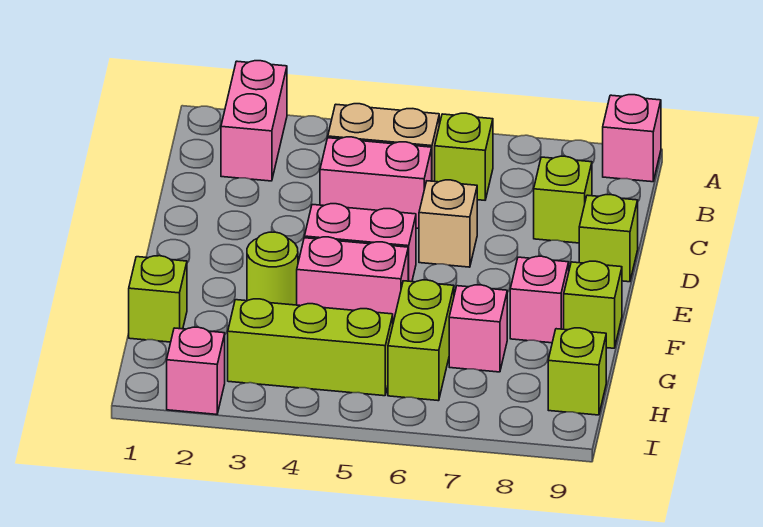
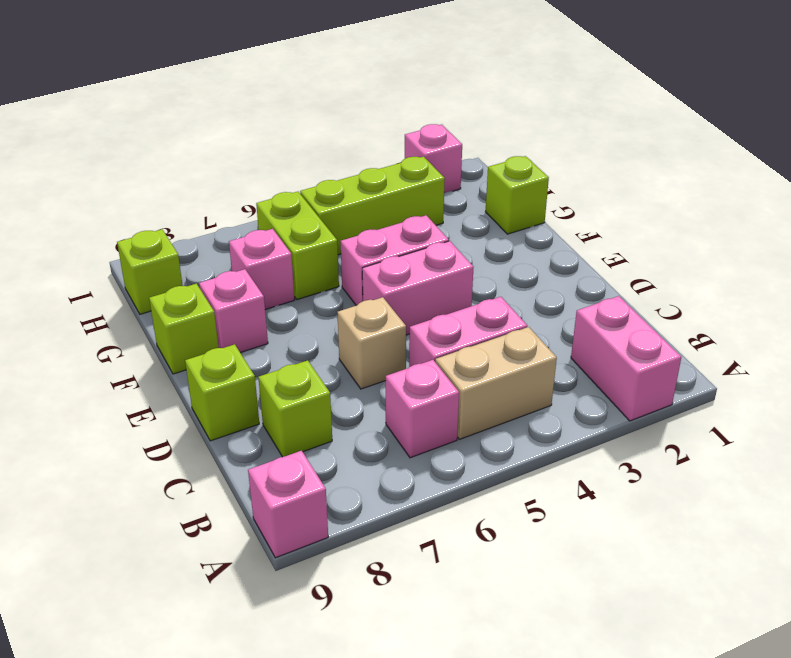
lime brick B6 level 1 -> pink brick B6 level 1
lime round brick F3 level 1 -> none

